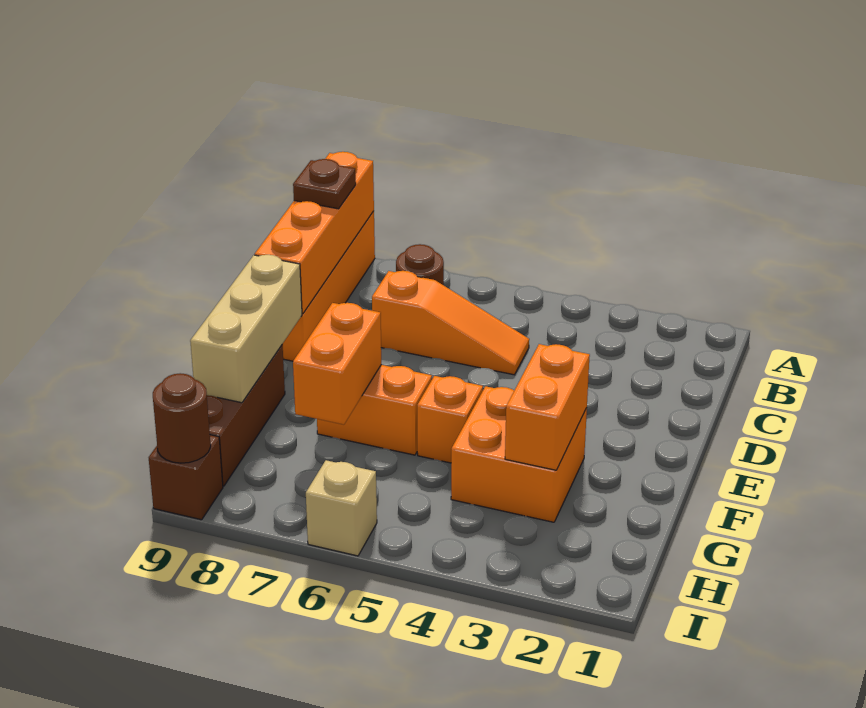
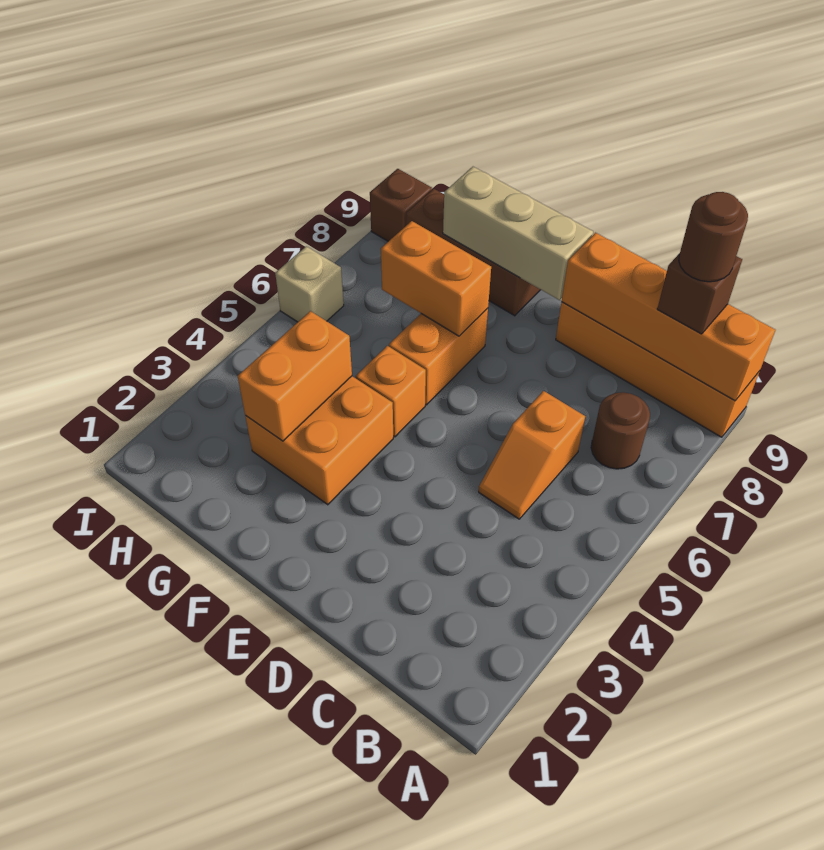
brown plate B9 level 3 -> brown brick B9 level 3
orange slope C5:C7 level 1 top 7 -> orange slope C5:C6 level 1 top 6
orange brick F3:G3 level 2 -> orange brick G3:G4 level 2
brown round brick I9 level 2 -> brown round brick B9 level 4

